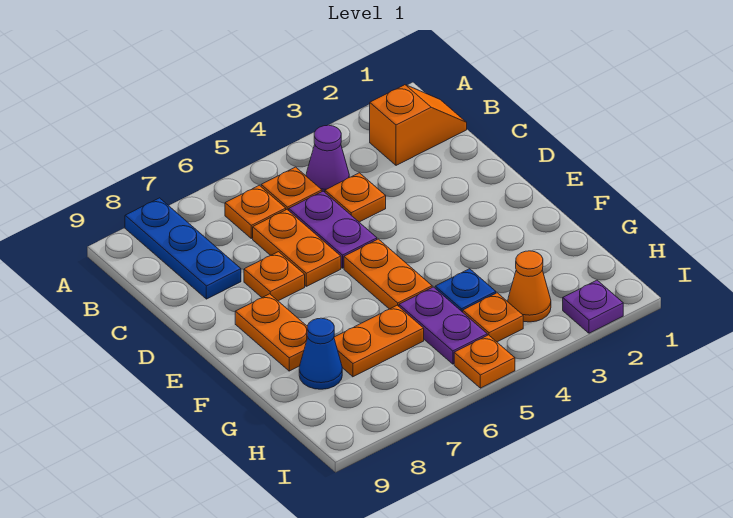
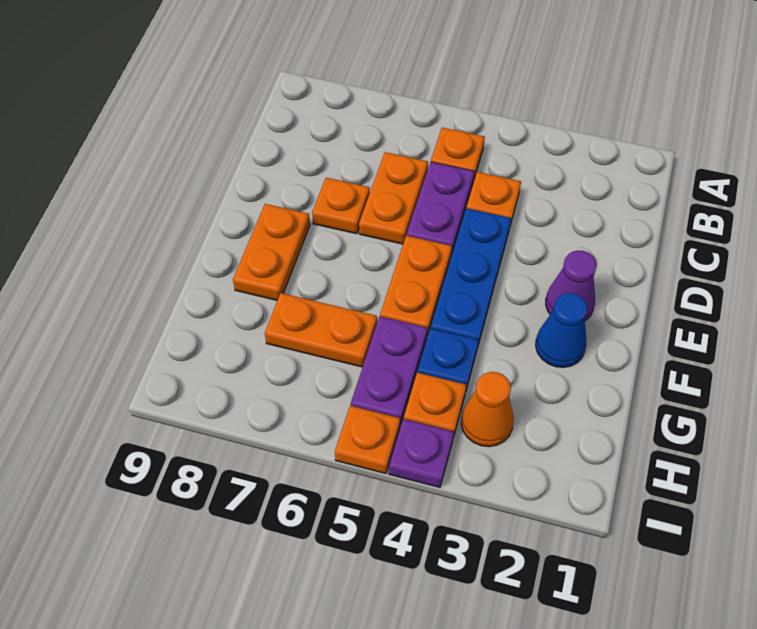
blue plate A8:C8 level 1 -> blue plate D4:F4 level 1
orange slope B1:B2 level 1 top 2 -> none
purple cone B4 level 1 -> purple cone E2 level 1
orange plate B6 level 1 -> none
blue cone G8 level 1 -> blue cone F2 level 1
purple plate I2 level 1 -> purple plate I4 level 1

